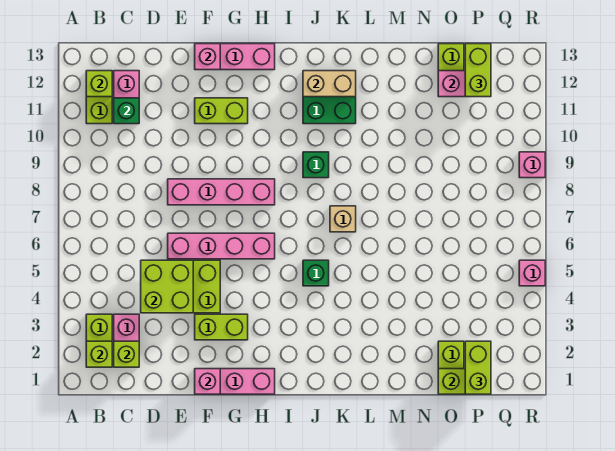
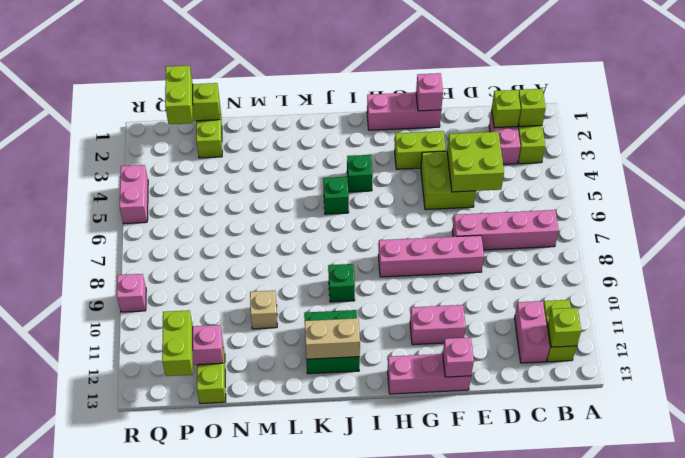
green brick C11 level 2 -> green brick I4 level 1
pink brick E6:H6 level 1 -> pink brick B7:E7 level 1
lime brick F11:G11 level 1 -> pink brick F11:G11 level 1
tan brick K7 level 1 -> tan brick M10 level 1
pink brick R5 level 1 -> pink brick R4:R5 level 1

